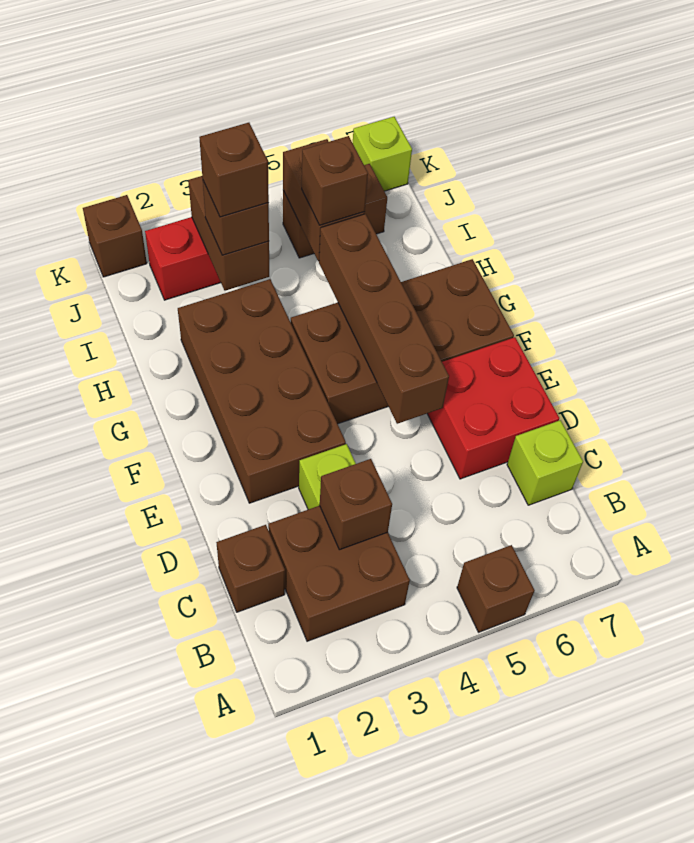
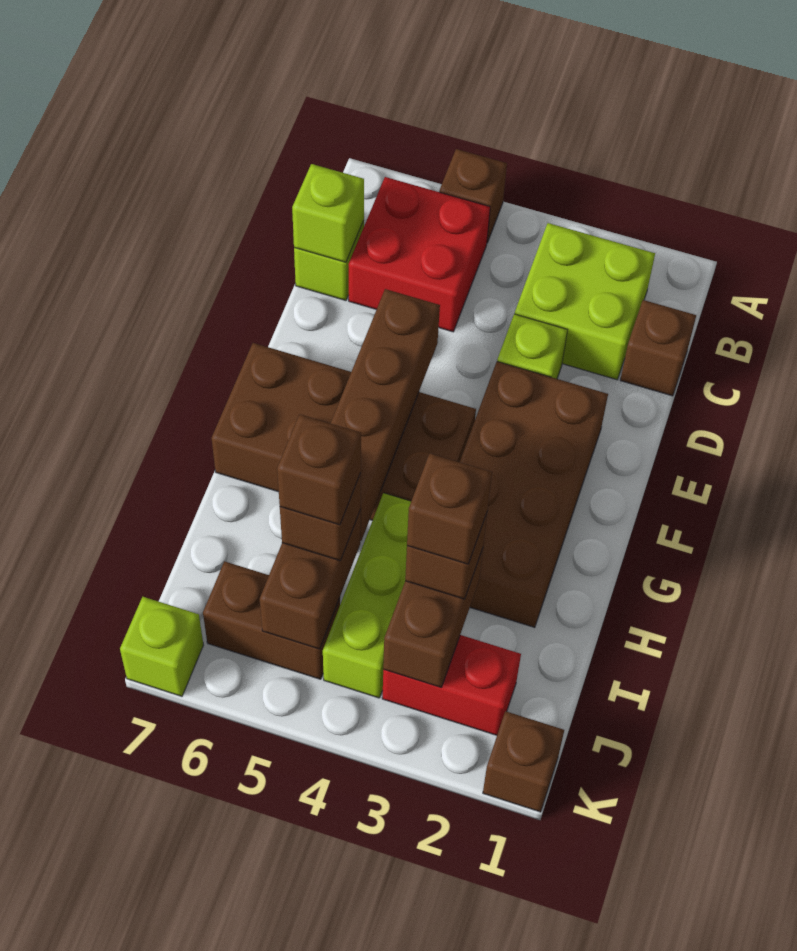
brown brick B2:C3 level 1 -> lime brick B2:C3 level 1
brown brick C3 level 2 -> brown brick I5 level 4
none -> lime brick C7 level 2
red brick D6:E7 level 1 -> red brick B5:C6 level 1
none -> lime brick H4:J4 level 1

